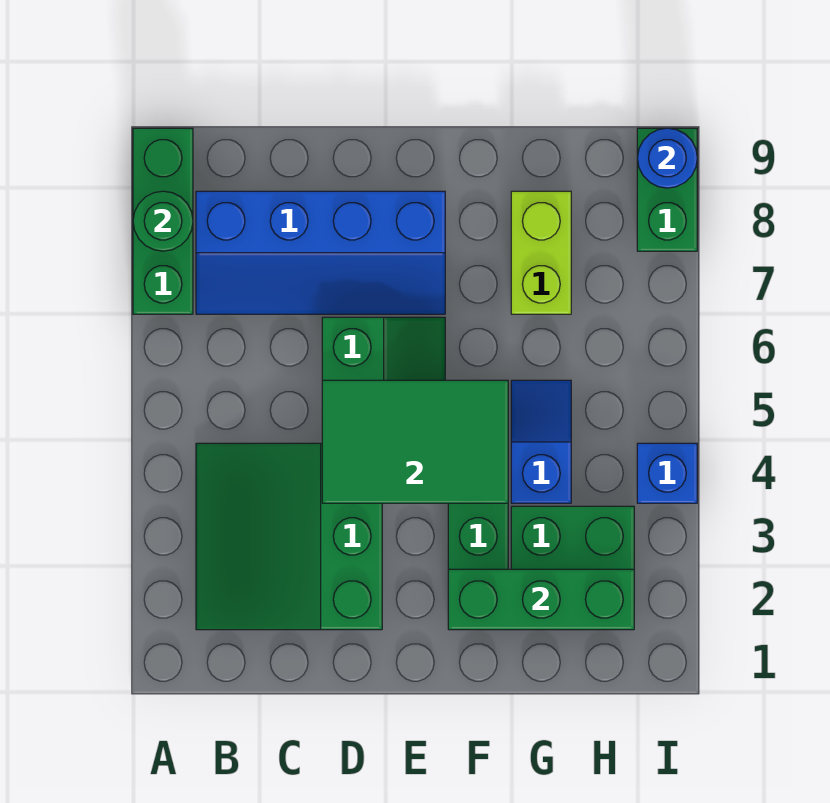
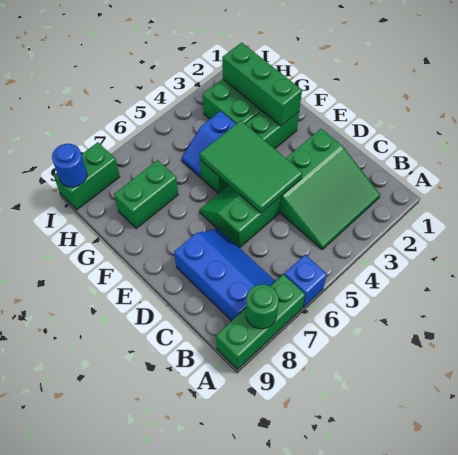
blue slope B7:E8 level 1 top 8 -> blue slope B7:D8 level 1 top 8
lime brick G7:G8 level 1 -> green brick G7:G8 level 1
blue brick I4 level 1 -> blue brick A6 level 1

